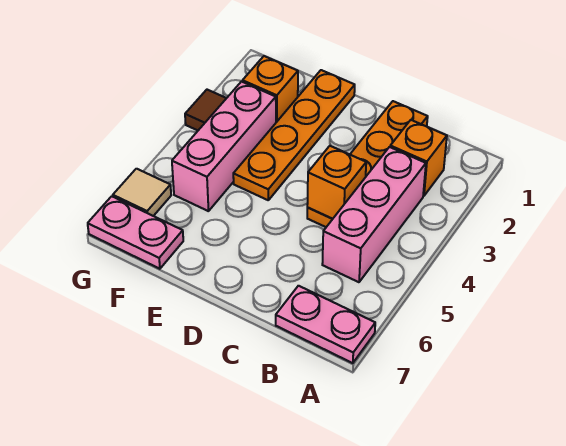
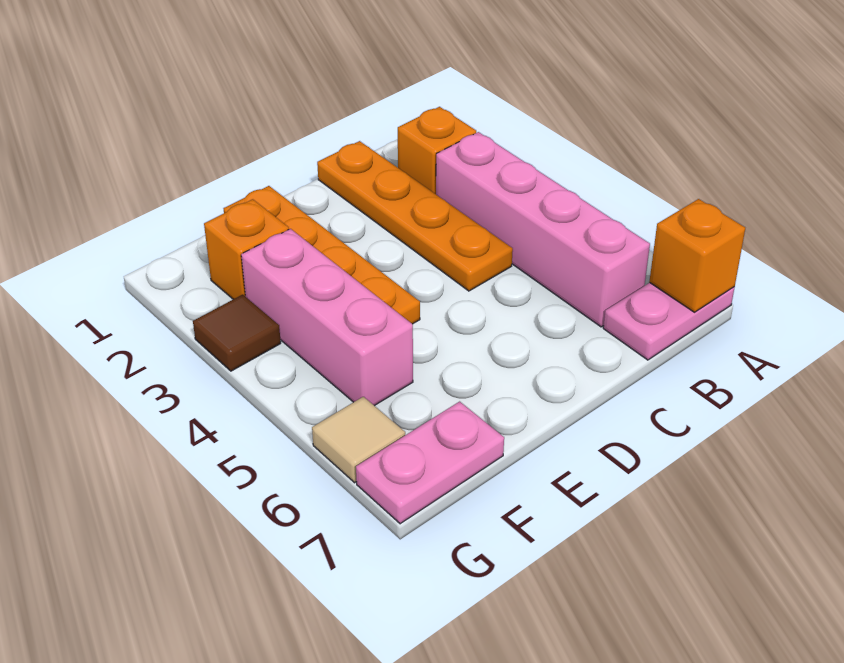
pink brick B3:B5 level 1 -> pink brick B3:B6 level 1
orange brick C4 level 2 -> orange brick A7 level 2

